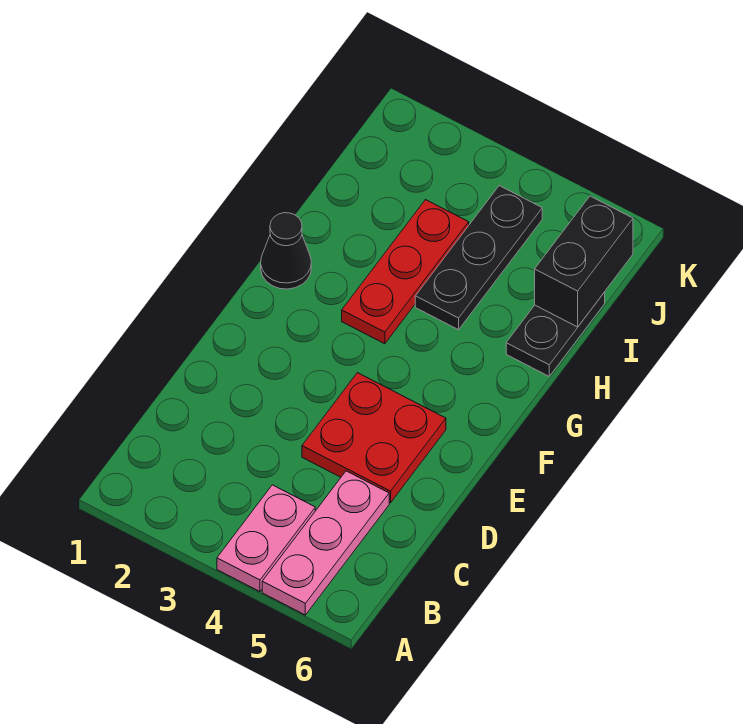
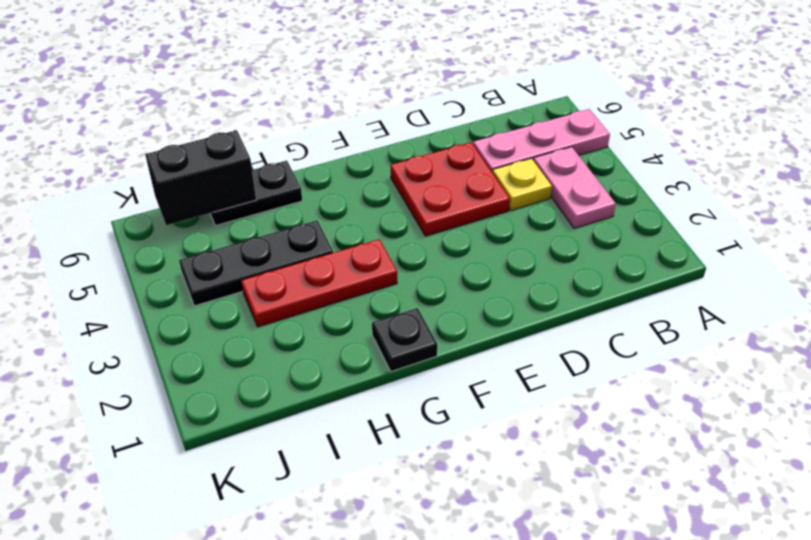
pink plate A4:B4 level 1 -> pink plate B3:B4 level 1
none -> yellow plate C4 level 1
black cone G1 level 1 -> black plate G1 level 1

